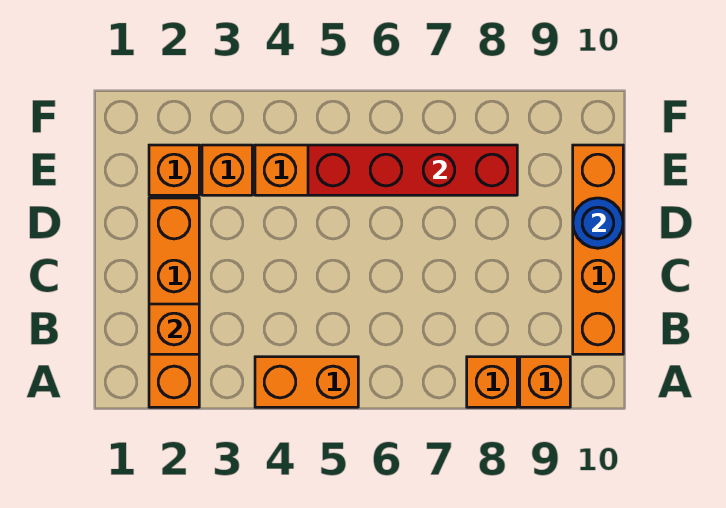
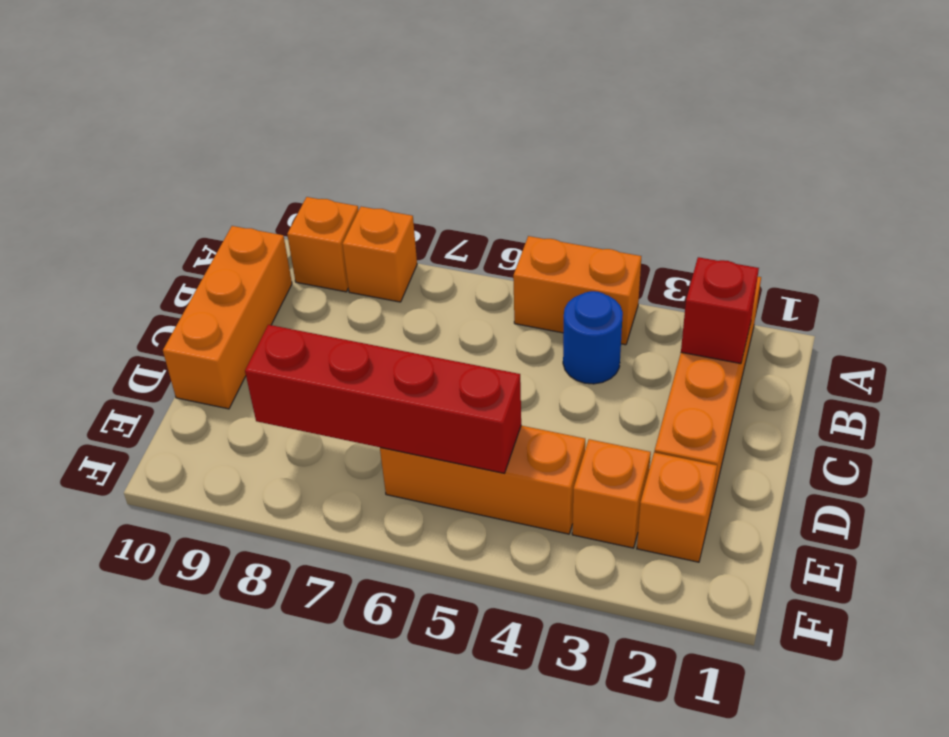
orange brick B2 level 2 -> red brick B2 level 2
orange brick B10:E10 level 1 -> orange brick B10:D10 level 1
blue round brick D10 level 2 -> blue round brick B4 level 1

